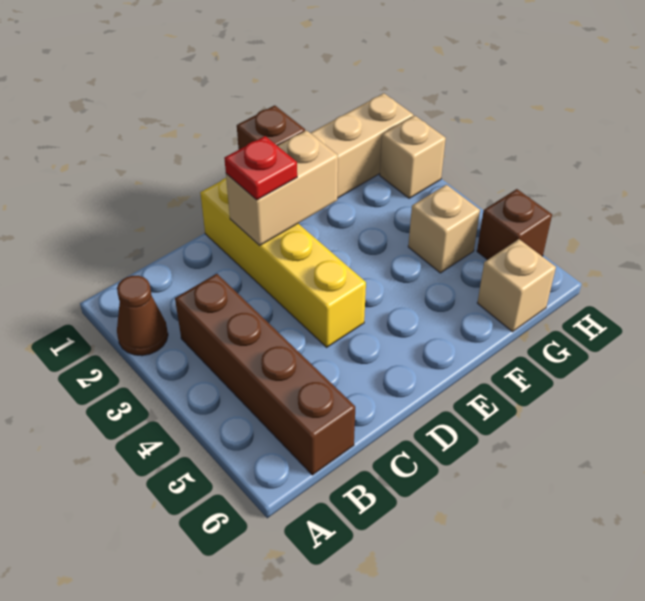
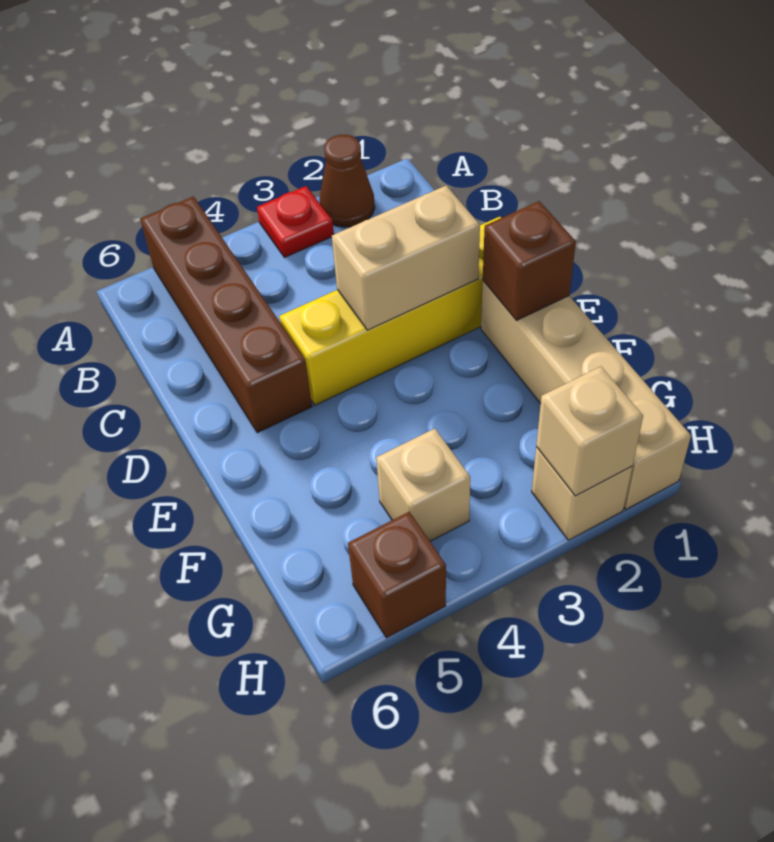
brown brick B3:B6 level 1 -> brown brick A5:D5 level 1
tan brick D2:E2 level 2 -> tan brick D2:D3 level 2
red plate D2 level 3 -> red plate A3 level 1
tan brick G6 level 1 -> tan brick H2 level 2

